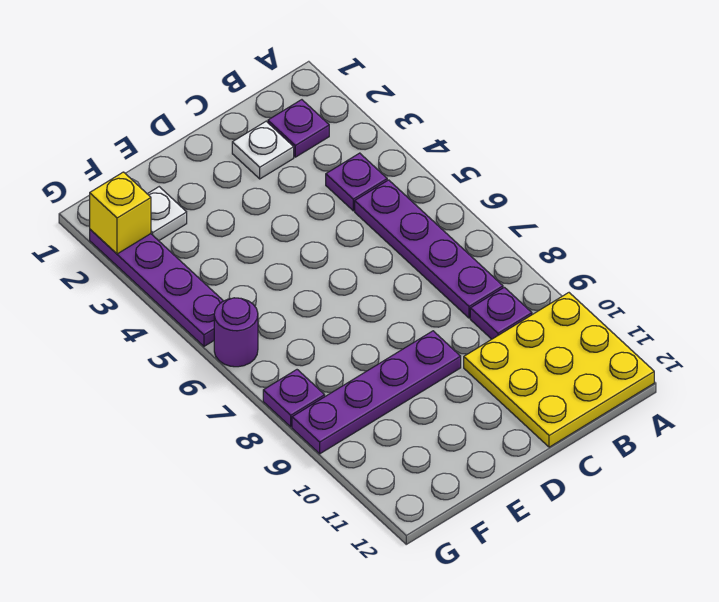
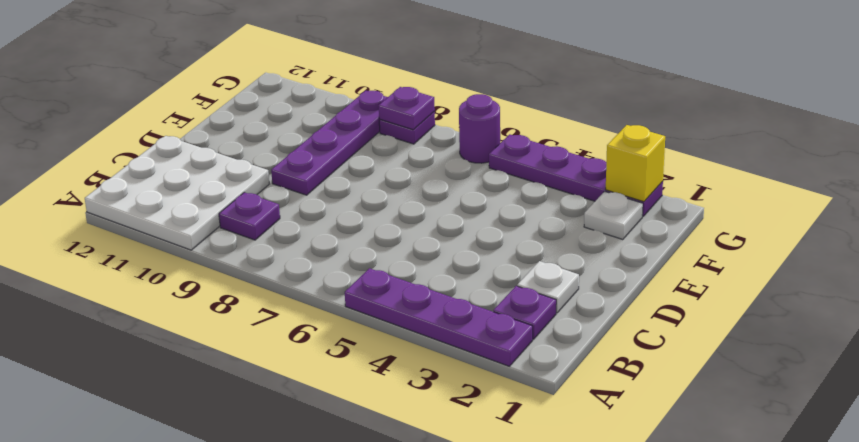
yellow plate A10:C12 level 1 -> white plate A10:C12 level 1
purple plate B4 level 1 -> purple plate G8 level 2
purple plate B5:B8 level 1 -> purple plate A2:A5 level 1

